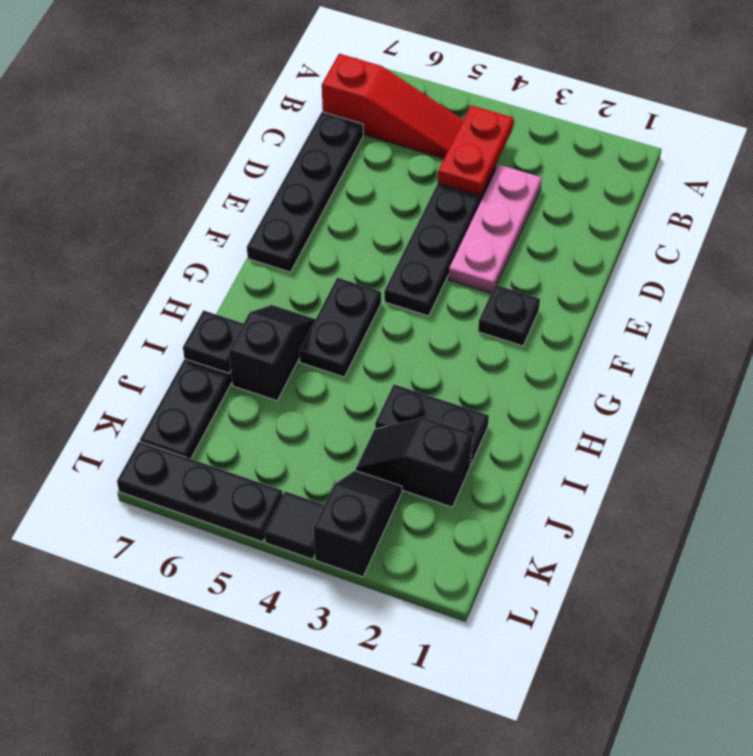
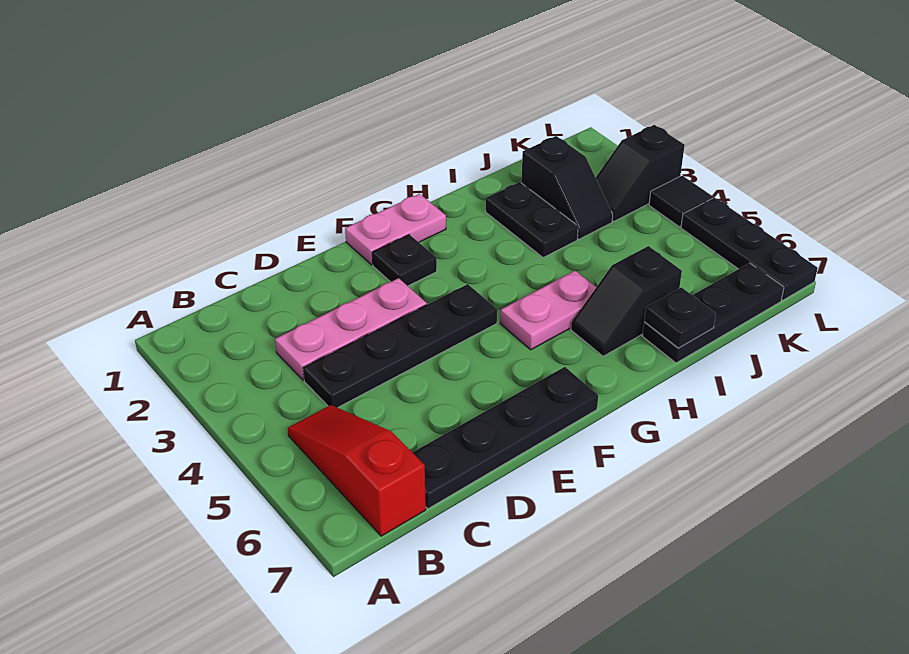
red plate B4:C4 level 2 -> none
none -> pink plate F1:G1 level 1
black plate G5:H5 level 1 -> pink plate G5:H5 level 1

